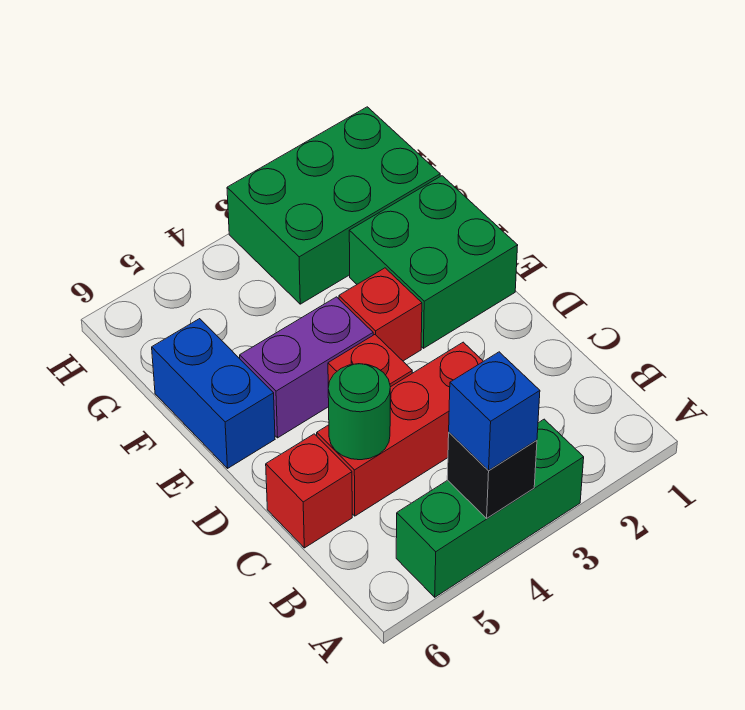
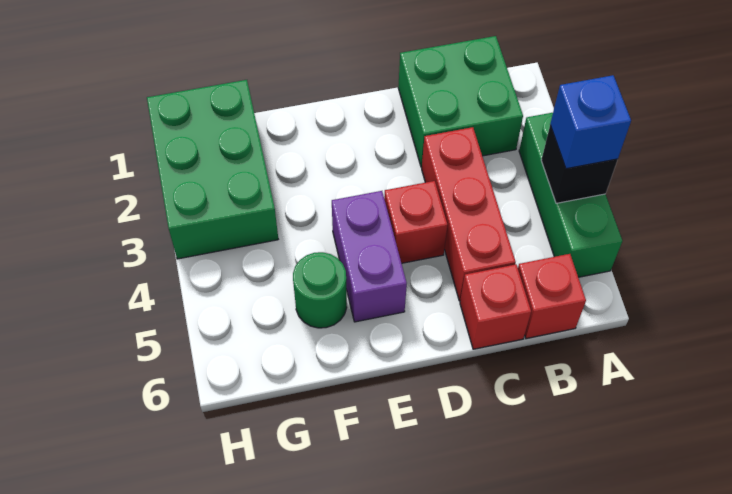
green round brick C5 level 2 -> green round brick F5 level 1
green brick E1:F2 level 1 -> green brick B1:C2 level 1
red brick E3 level 1 -> red brick B6 level 1
blue brick E6:F6 level 1 -> none

